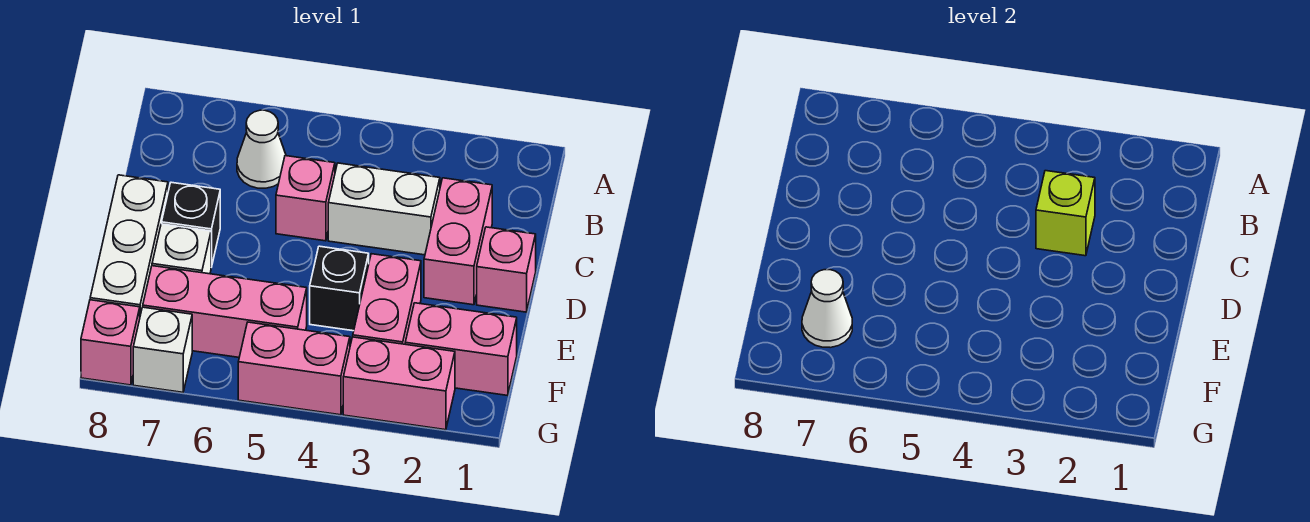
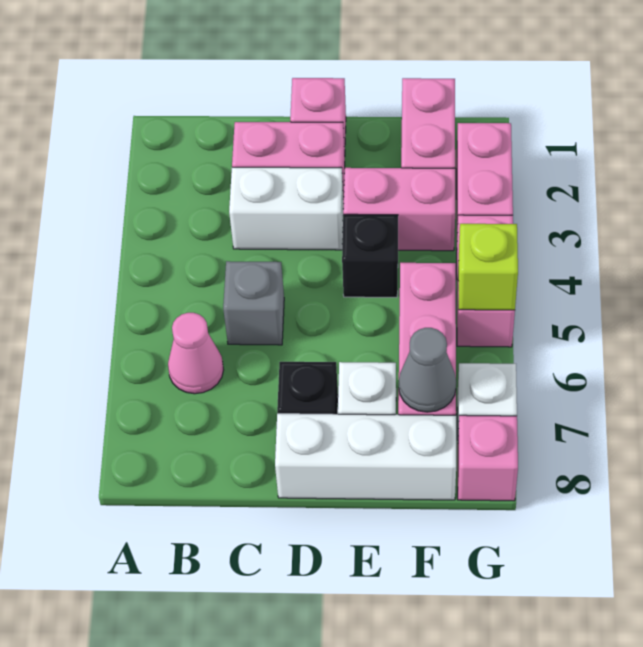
white cone B6 level 1 -> pink cone B6 level 1
white brick C3:C4 level 1 -> white brick C3:D3 level 1
lime brick C3 level 2 -> lime brick G5 level 2
pink brick C5 level 1 -> grey brick C5 level 1
white cone F7 level 2 -> grey cone F7 level 2

